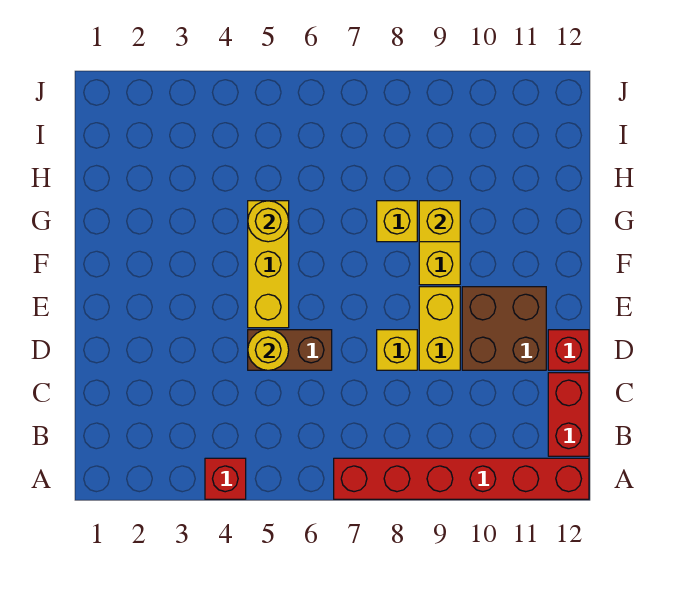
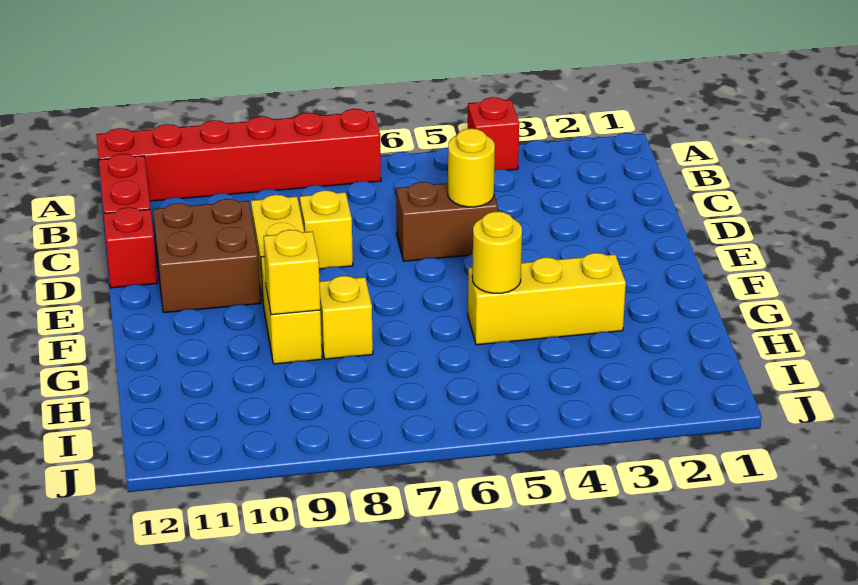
yellow brick E5:G5 level 1 -> yellow brick G3:G5 level 1

